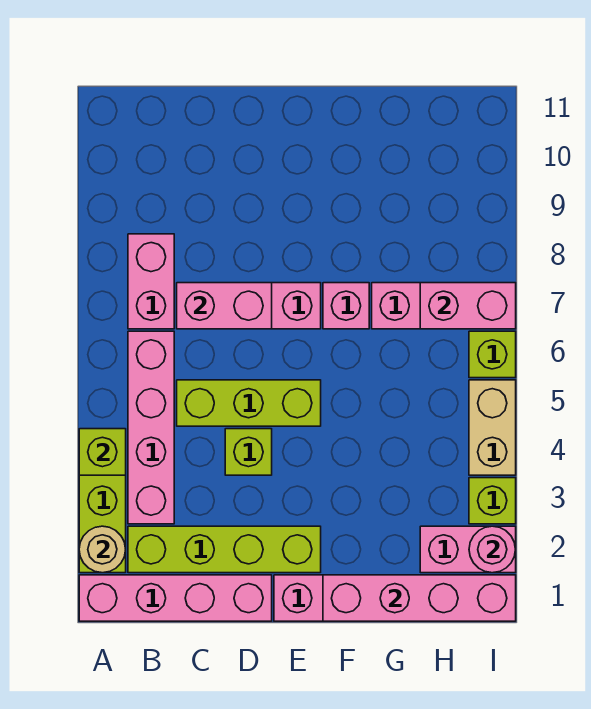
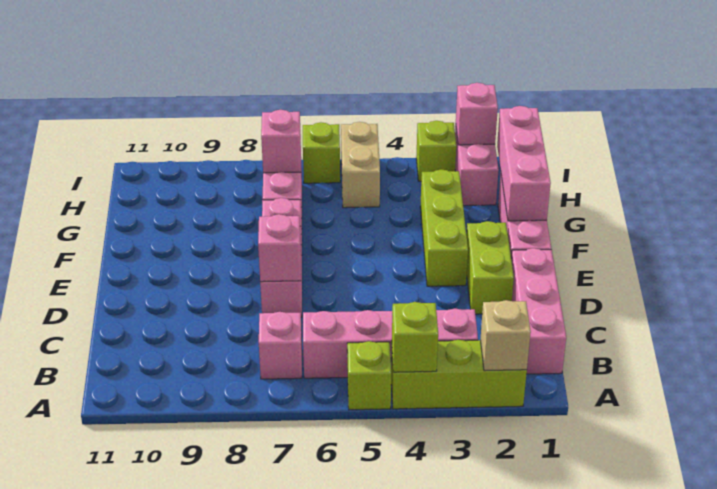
pink brick A1:D1 level 1 -> pink brick B1:D1 level 1
tan round brick A2 level 2 -> tan brick A2 level 2
lime brick B2:E2 level 1 -> lime brick D2:E2 level 1
pink brick B7:B8 level 1 -> pink brick B7 level 1
lime brick C5:E5 level 1 -> lime brick E3:G3 level 1
pink brick C7:D7 level 2 -> pink brick D7 level 2
lime brick D4 level 1 -> lime brick A5 level 1
pink brick F1:I1 level 2 -> pink brick F1:H1 level 2
pink brick H7:I7 level 2 -> pink brick H7 level 2
pink round brick I2 level 2 -> pink brick I2 level 2
tan brick I4:I5 level 1 -> tan brick H5:I5 level 1

